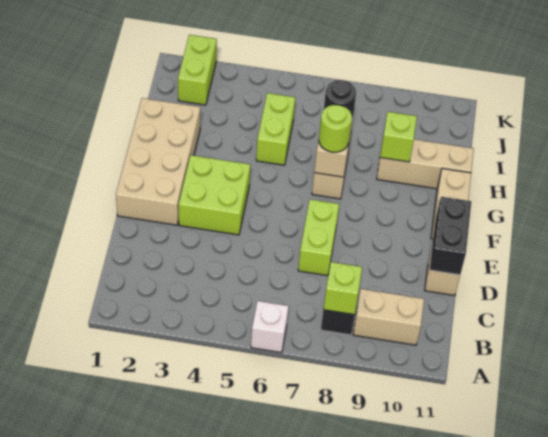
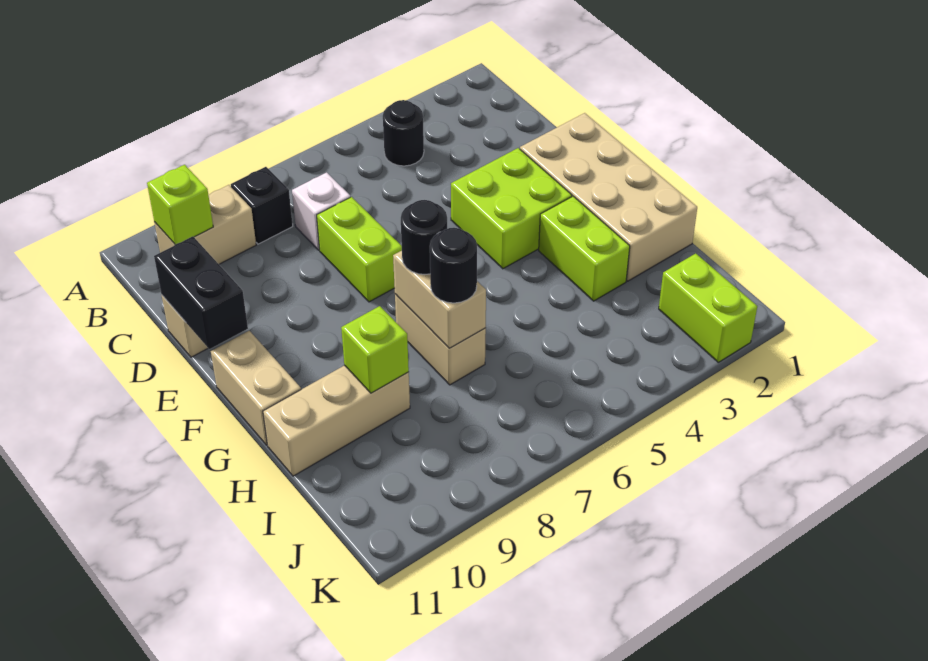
white brick A6 level 1 -> white brick C7 level 1
none -> black round brick B4 level 1
lime brick B8 level 2 -> lime brick B10 level 2
lime round brick G7 level 3 -> black round brick G7 level 3
lime brick H5:I5 level 1 -> lime brick G3:H3 level 1

